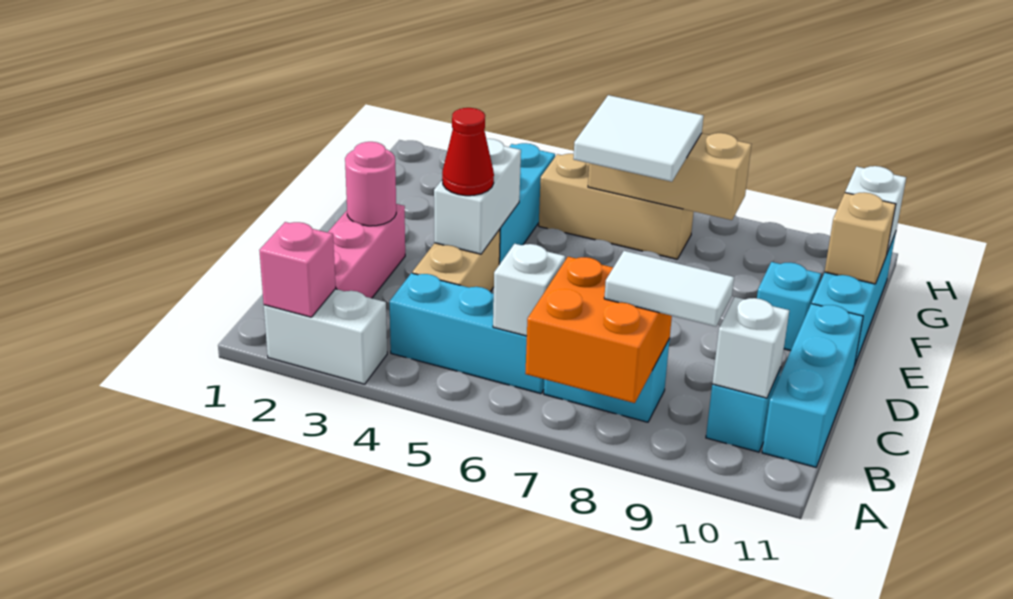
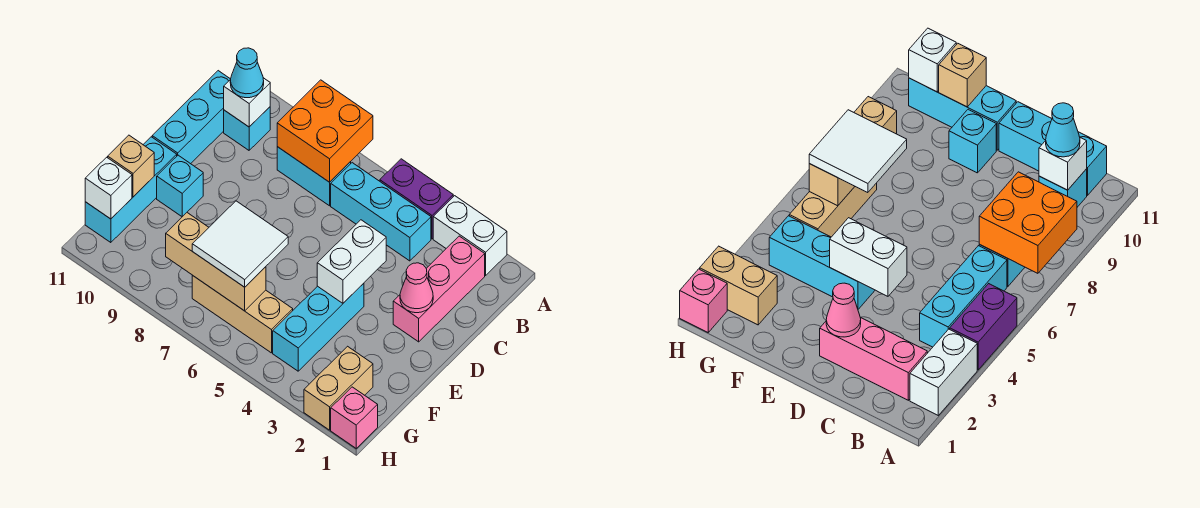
pink brick A2 level 2 -> pink brick H1 level 1
none -> purple brick A4:A5 level 1
white brick B6 level 2 -> none
white tile B8:B9 level 3 -> none
none -> cyan cone B10 level 3
tan brick C4:D4 level 1 -> tan brick G2:H2 level 1
pink round brick D2 level 2 -> pink cone D2 level 2
red cone D4 level 3 -> none

